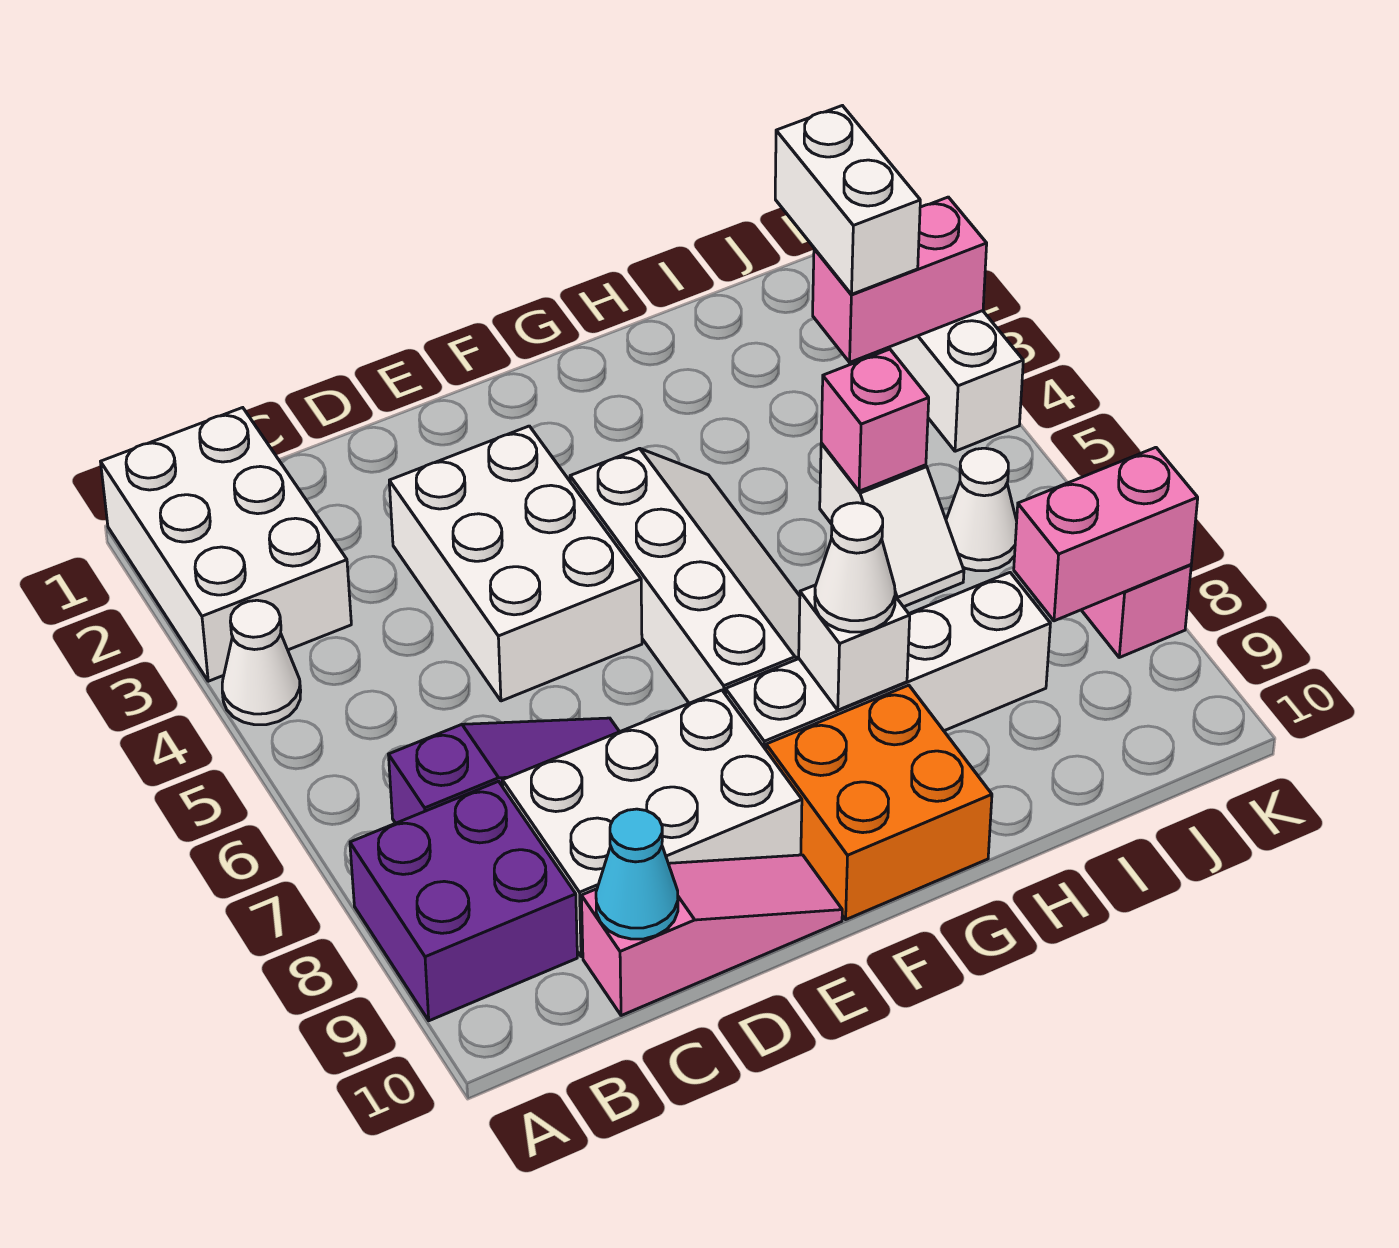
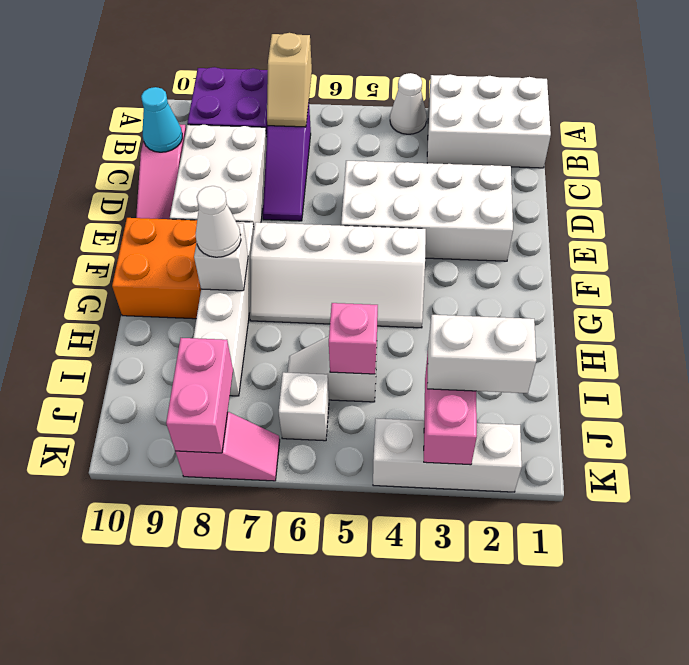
none -> tan slope A7:B7 level 2 top A
white brick D3:E5 level 1 -> white brick D2:E5 level 1
white cone J6 level 1 -> white brick J6 level 1

